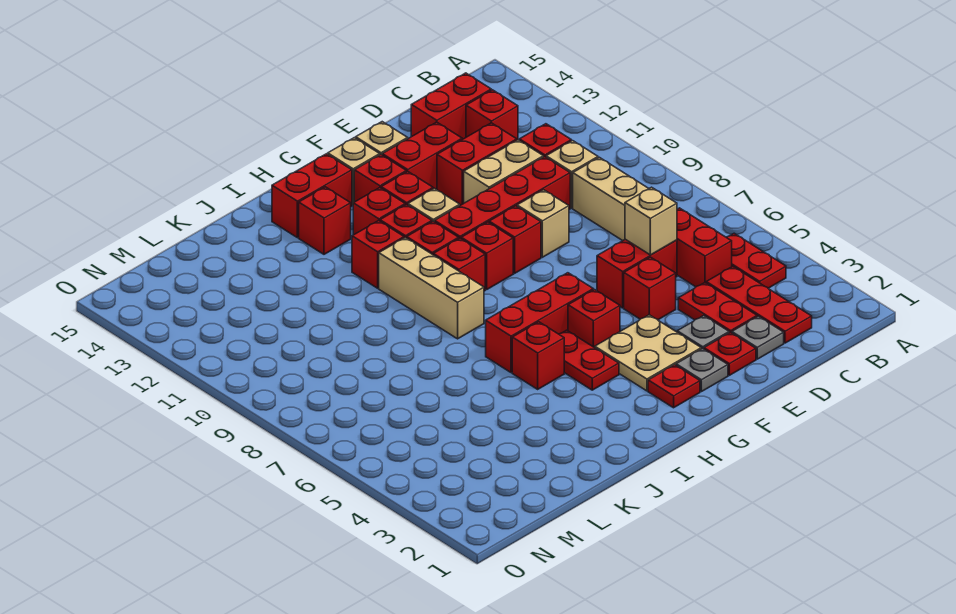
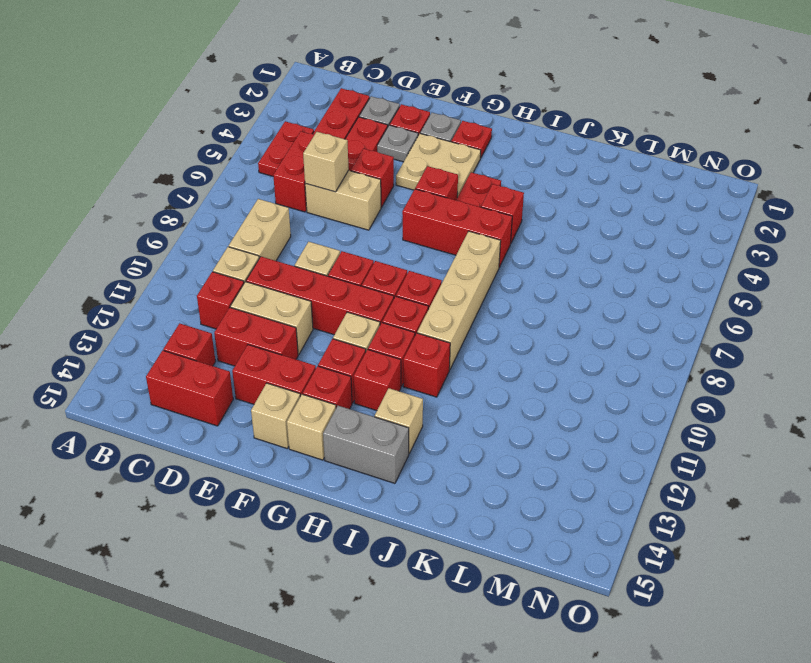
red brick D6:E6 level 1 -> tan brick D6:E6 level 1
red brick H14:I14 level 1 -> grey brick H14:I14 level 1
tan brick I8:I10 level 1 -> tan brick I7:I10 level 1
red brick I13 level 1 -> tan brick I13 level 1

